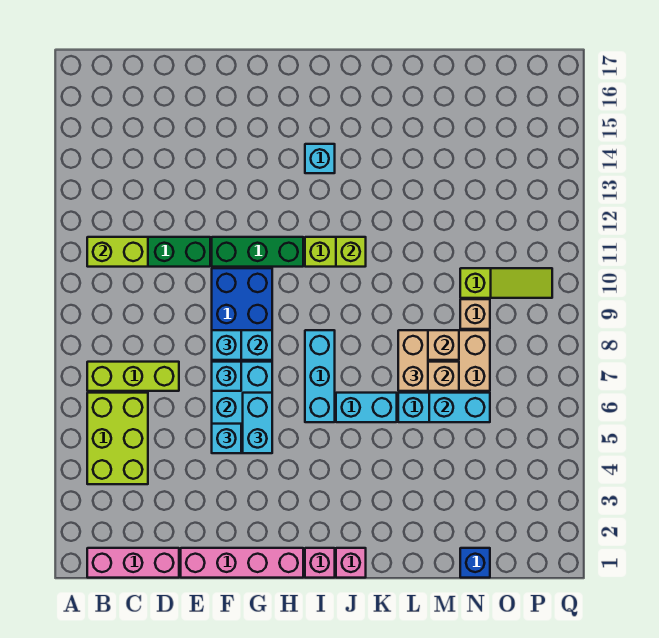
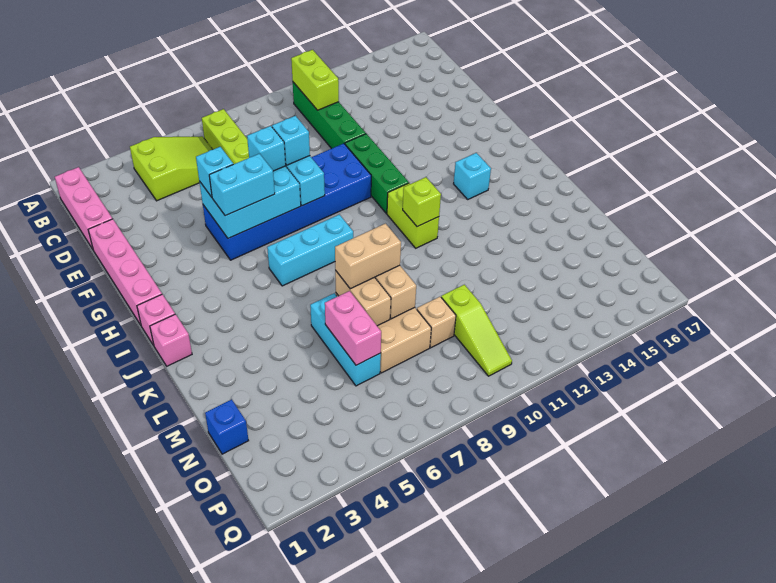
lime brick B4:C6 level 1 -> lime slope B4:C6 level 1 top 4
cyan brick J6:K6 level 1 -> none
cyan brick M6:N6 level 2 -> pink brick M6:N6 level 2

